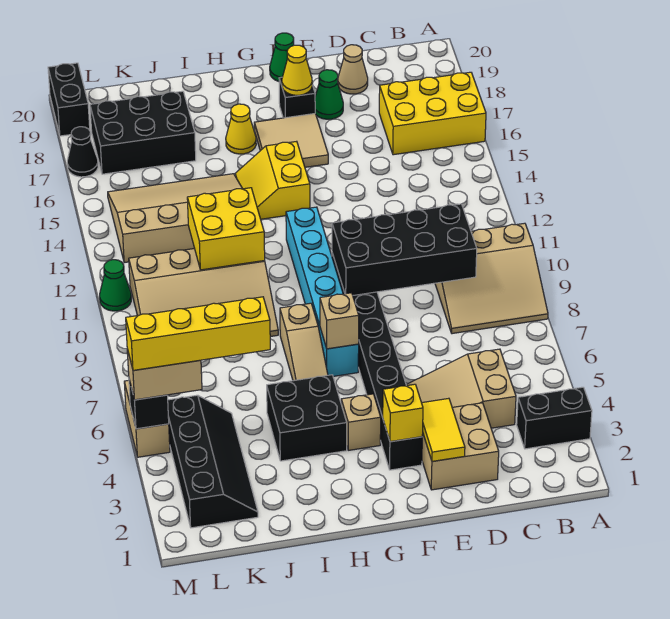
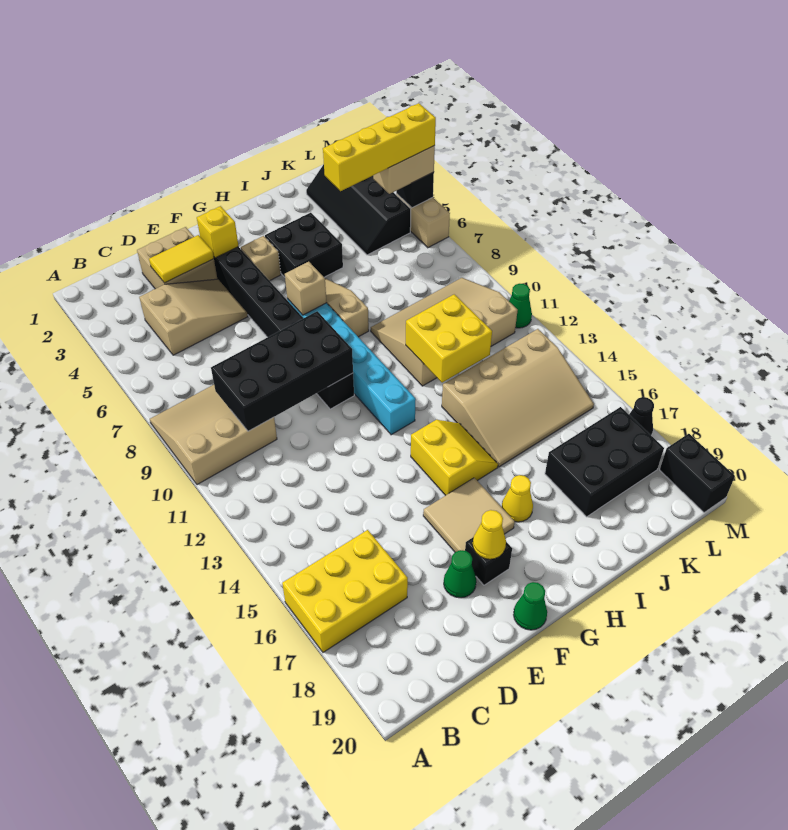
black brick A3:B3 level 1 -> none
tan cone D19 level 1 -> none
yellow tile E2:E3 level 2 -> yellow tile D3:E3 level 2

